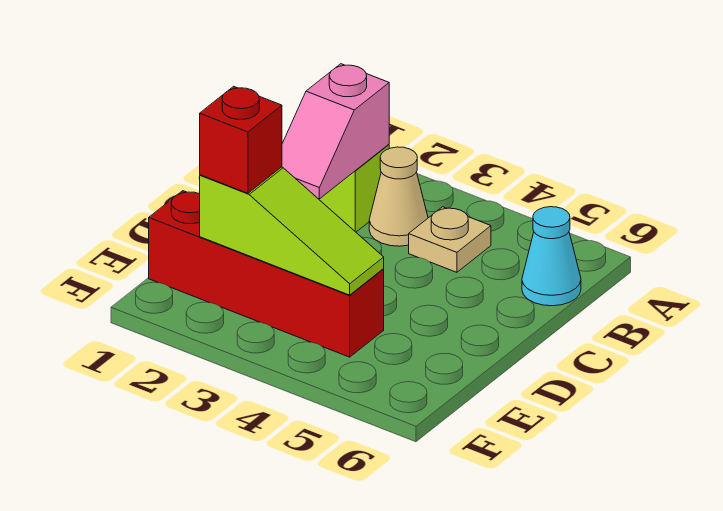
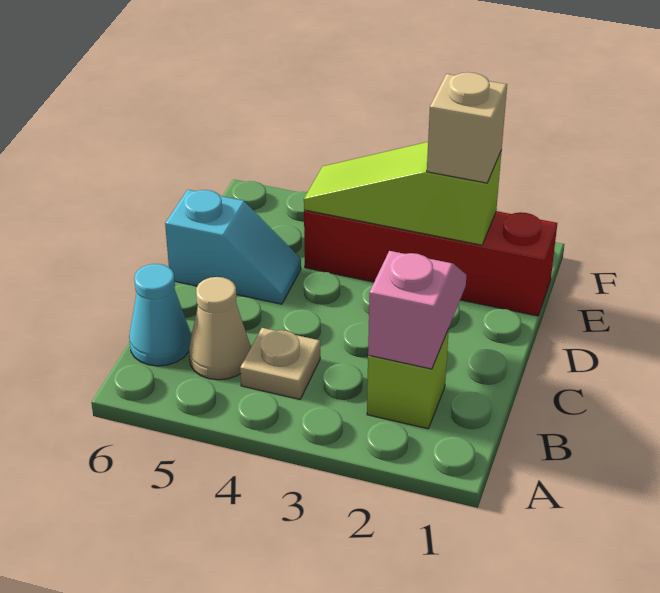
tan cone B3 level 1 -> tan cone B5 level 1
none -> cyan slope D5:D6 level 1 top 6
red brick E2 level 3 -> tan brick E2 level 3

